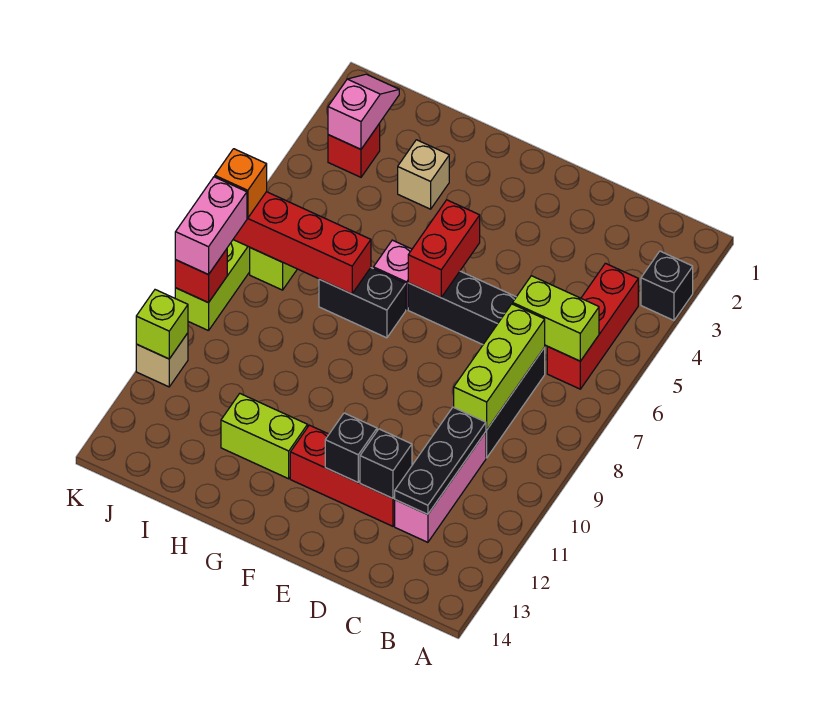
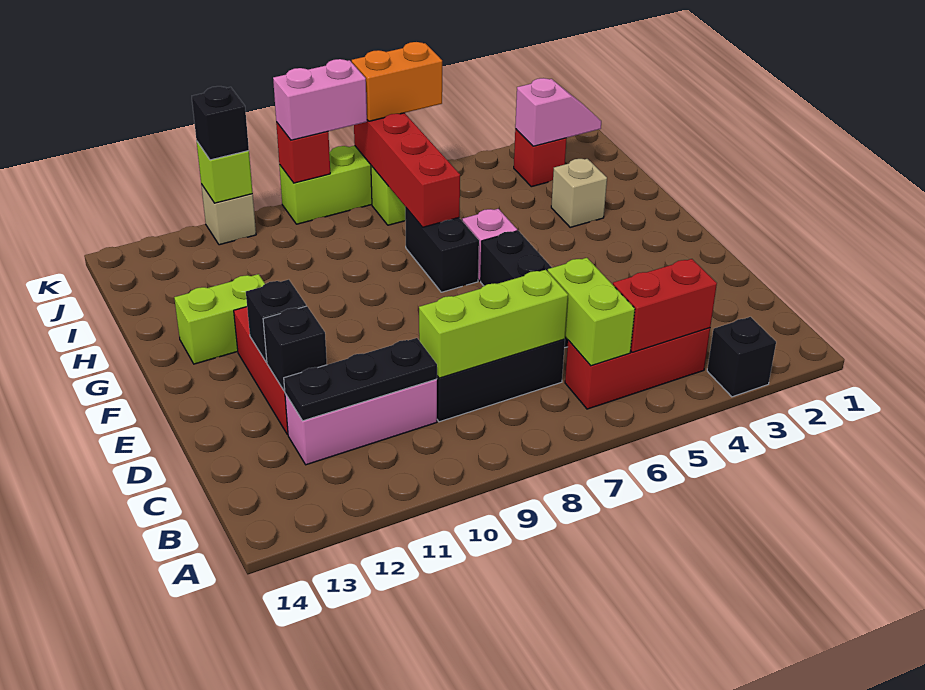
red brick F5:F6 level 2 -> red brick B4:B5 level 2
lime brick G12:H12 level 1 -> lime brick G12:G13 level 1
orange brick K7 level 3 -> orange brick K6:K7 level 3
none -> black brick K11 level 3

